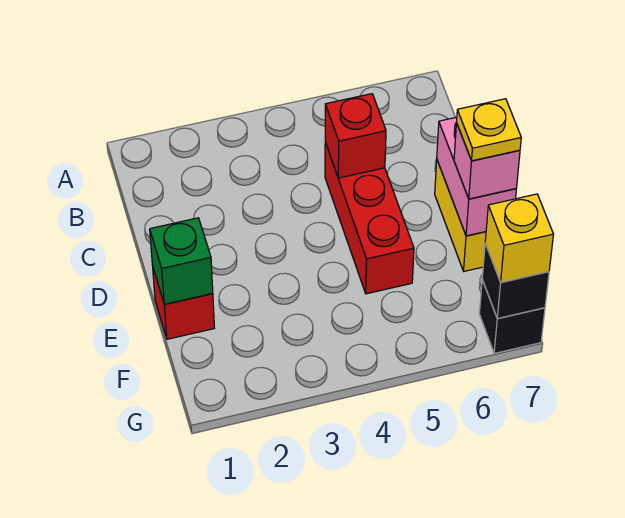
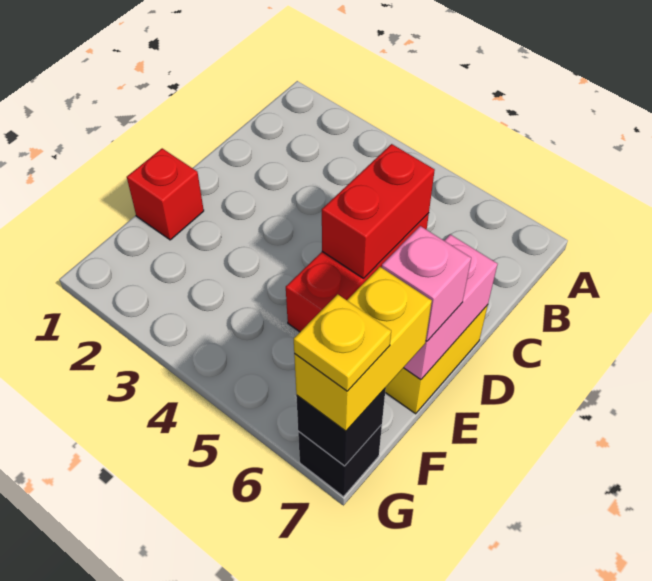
red brick C5 level 2 -> red brick C5:D5 level 2
green brick E1 level 2 -> none
yellow plate E7 level 4 -> yellow plate G7 level 4
yellow brick G7 level 3 -> yellow brick F7:G7 level 3

